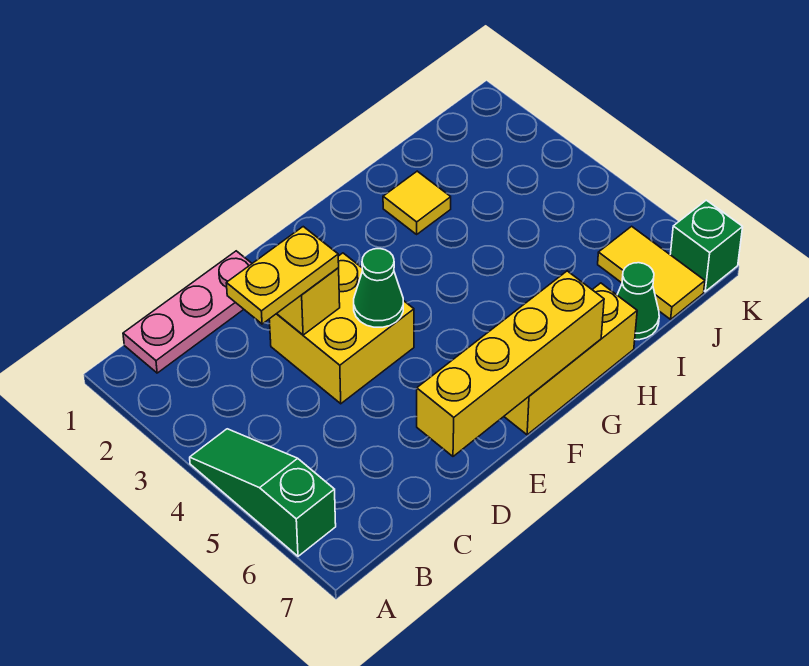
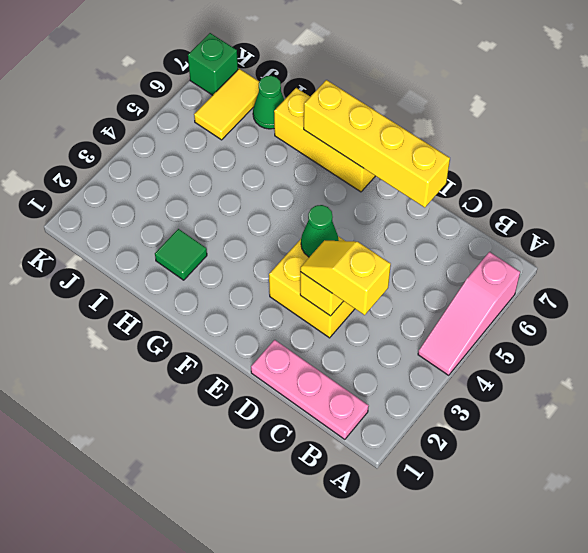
green slope A4:A6 level 1 top 6 -> pink slope A4:A6 level 1 top 6
yellow plate C3:D3 level 3 -> yellow slope C3:D3 level 3 top C
yellow tile H2 level 1 -> green tile H2 level 1

